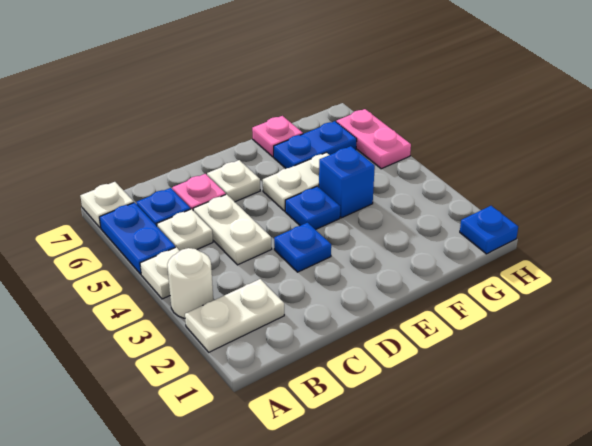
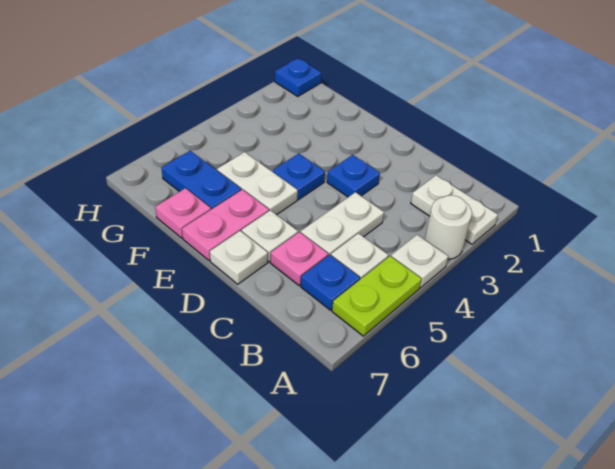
blue plate A5:A6 level 1 -> lime plate A5:A6 level 1
white plate A7 level 1 -> white plate D7 level 1
blue brick F4 level 1 -> none
pink plate H5:H6 level 1 -> pink plate E6:E7 level 1

